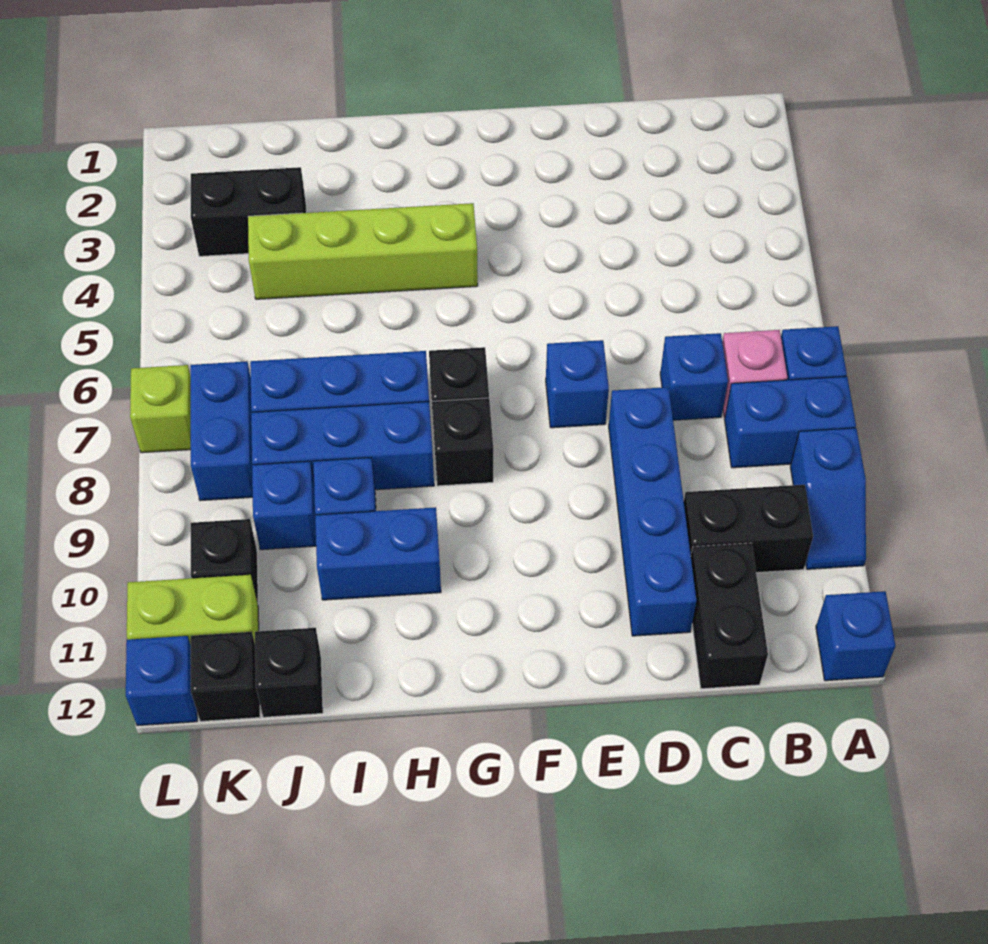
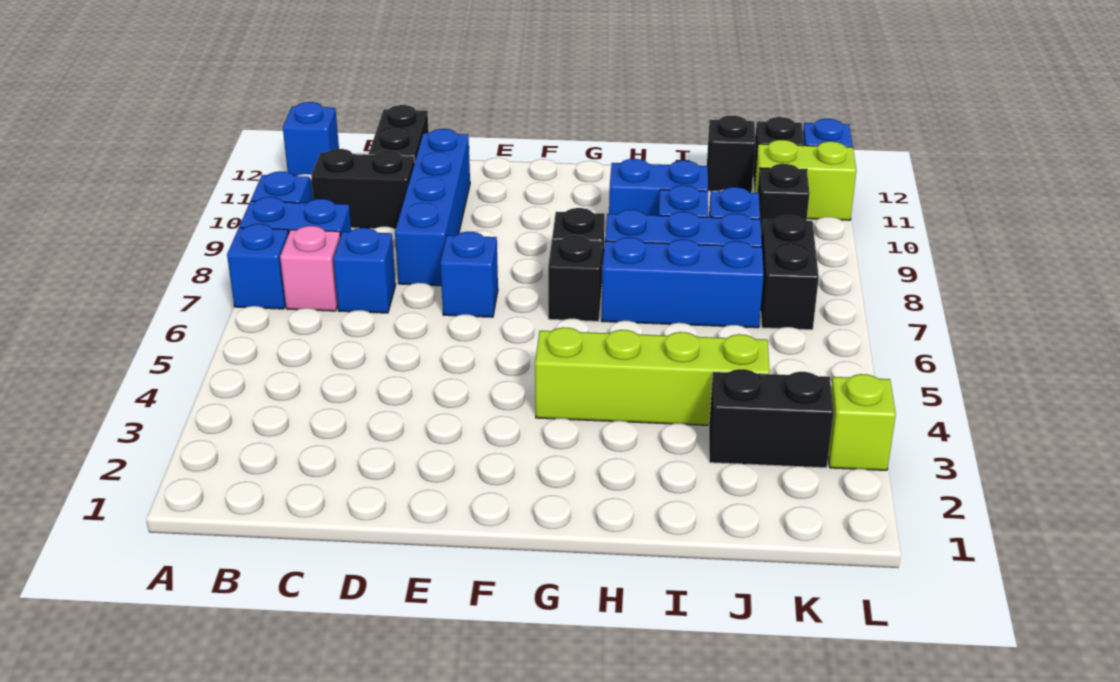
blue brick K7:K8 level 1 -> black brick K7:K8 level 1
lime brick L7 level 1 -> lime brick L3 level 1

